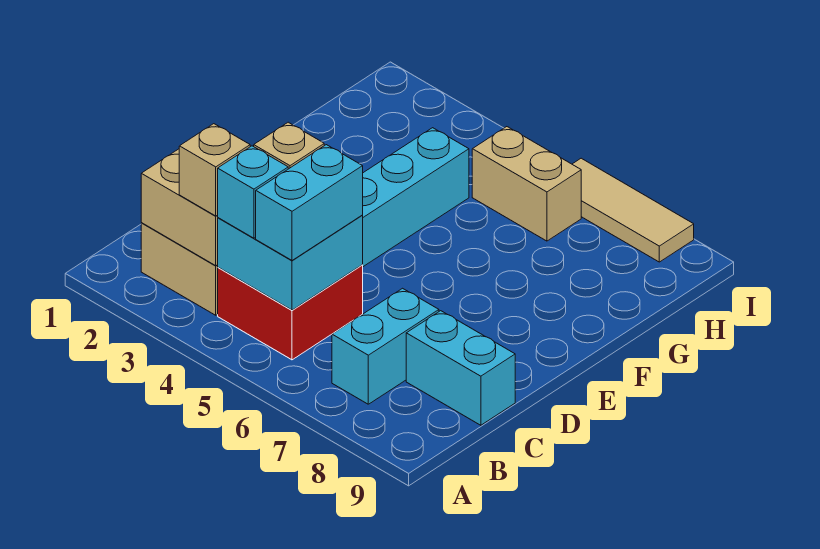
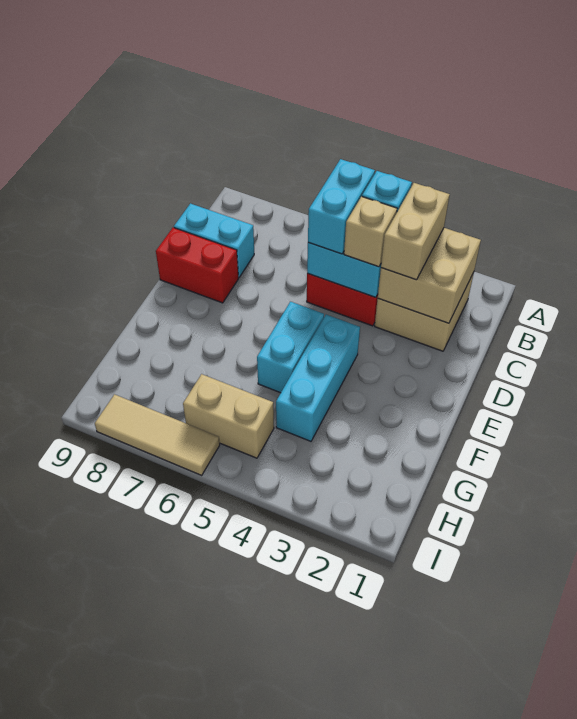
tan brick B3 level 3 -> tan brick B3:C3 level 3
cyan brick B7:C7 level 1 -> cyan brick E5:F5 level 1
none -> red brick D8:D9 level 1

